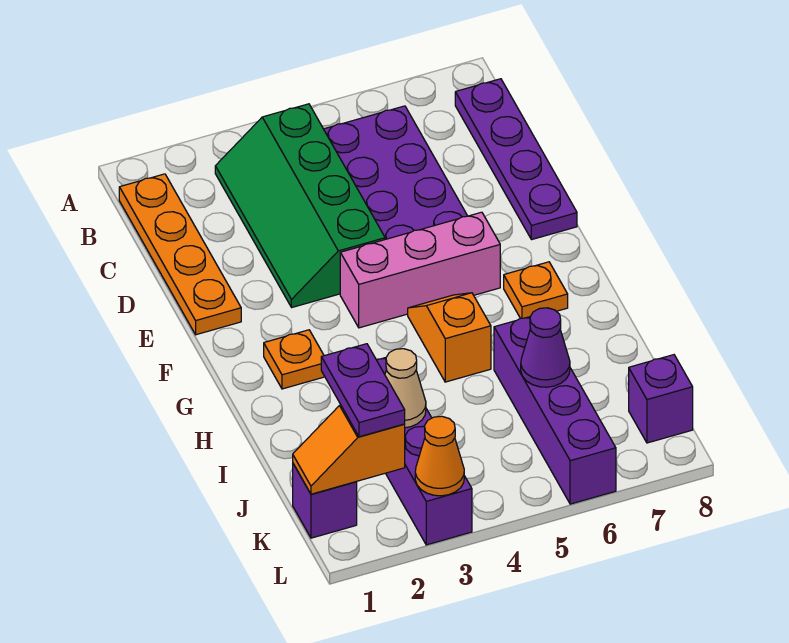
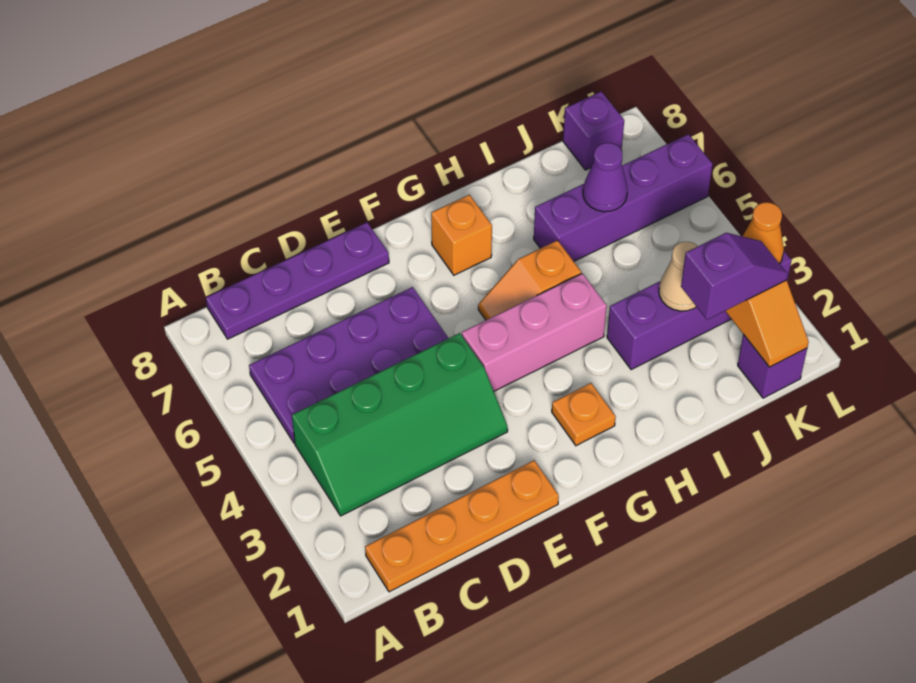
pink brick F4:F6 level 1 -> pink brick F4:H4 level 1
orange plate G7 level 1 -> orange brick G7 level 1
purple plate J2:K2 level 3 -> purple slope J2:K2 level 3 top J

